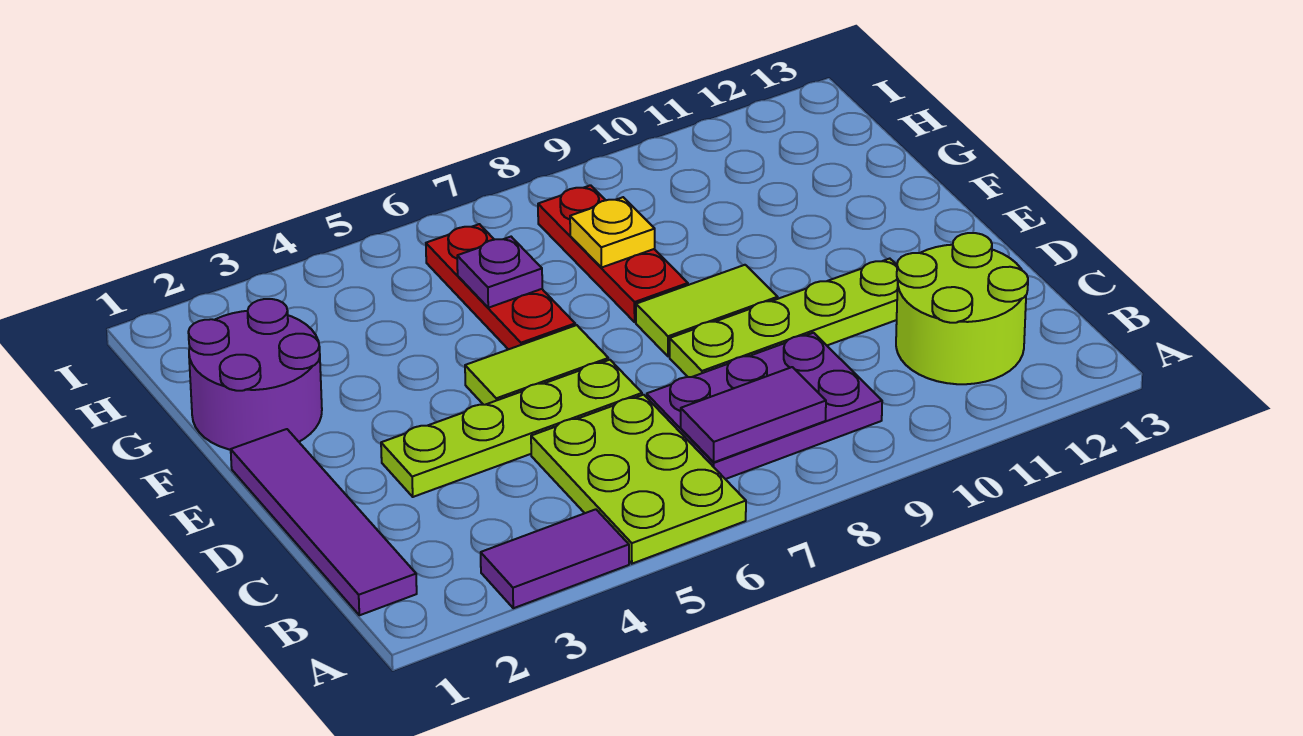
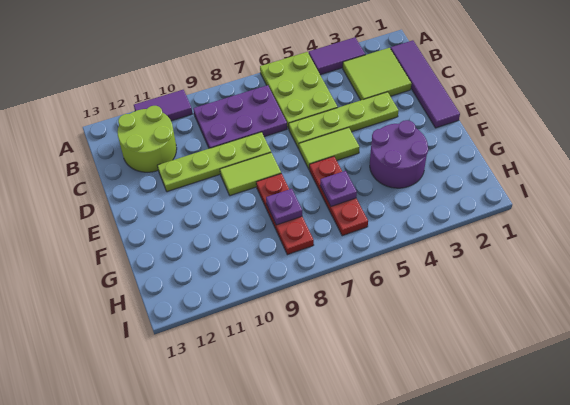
none -> lime tile B2:C3 level 1
purple tile B7:B8 level 2 -> purple tile A10:A11 level 1
purple round brick F1:G2 level 1 -> purple round brick F3:G4 level 1
yellow plate G8 level 2 -> purple plate G8 level 2

